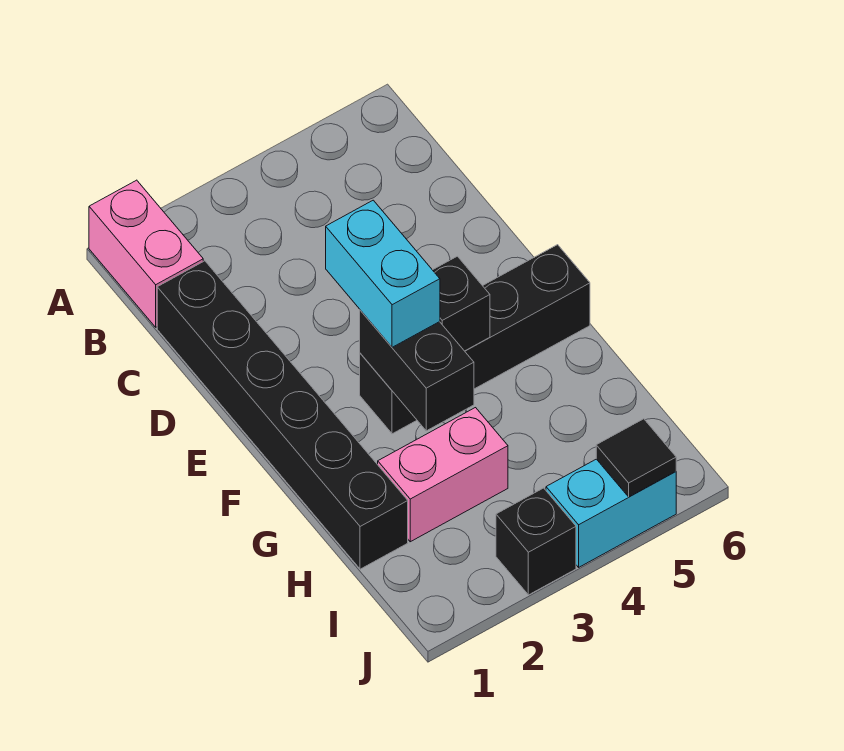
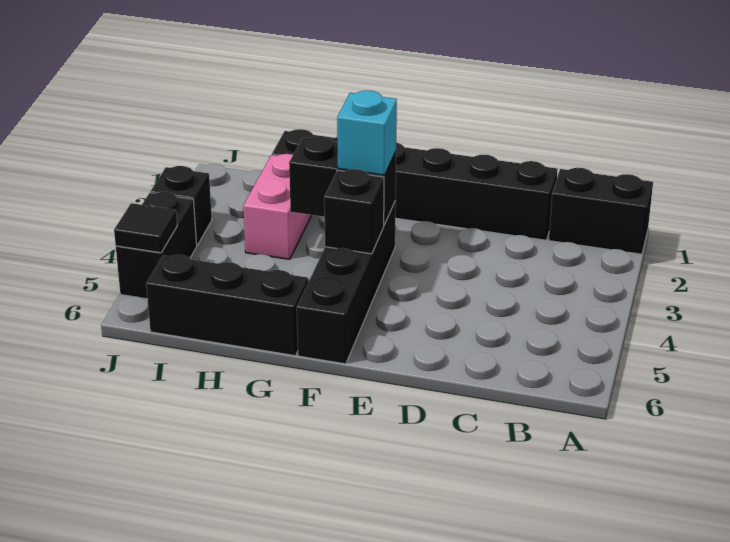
pink brick A1:B1 level 1 -> black brick A1:B1 level 1
cyan brick E3:F3 level 3 -> cyan brick F3 level 3
none -> black brick G6:I6 level 1
cyan brick J4:J5 level 1 -> black brick J4:J5 level 1

